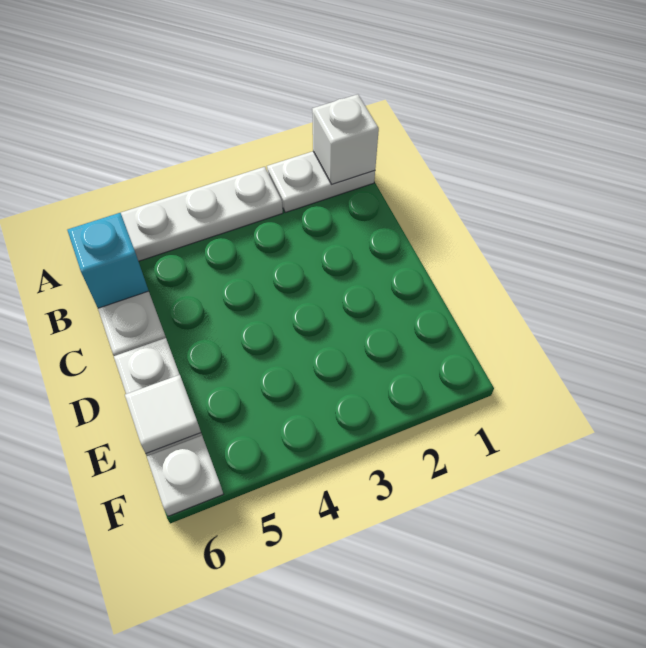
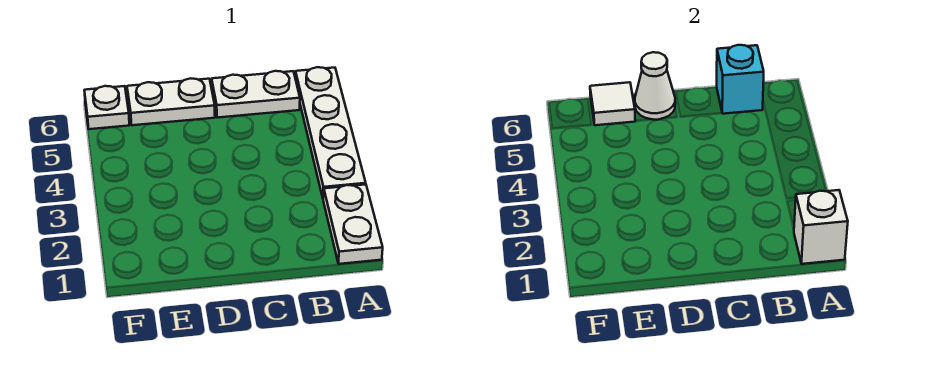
none -> white cone D6 level 2

